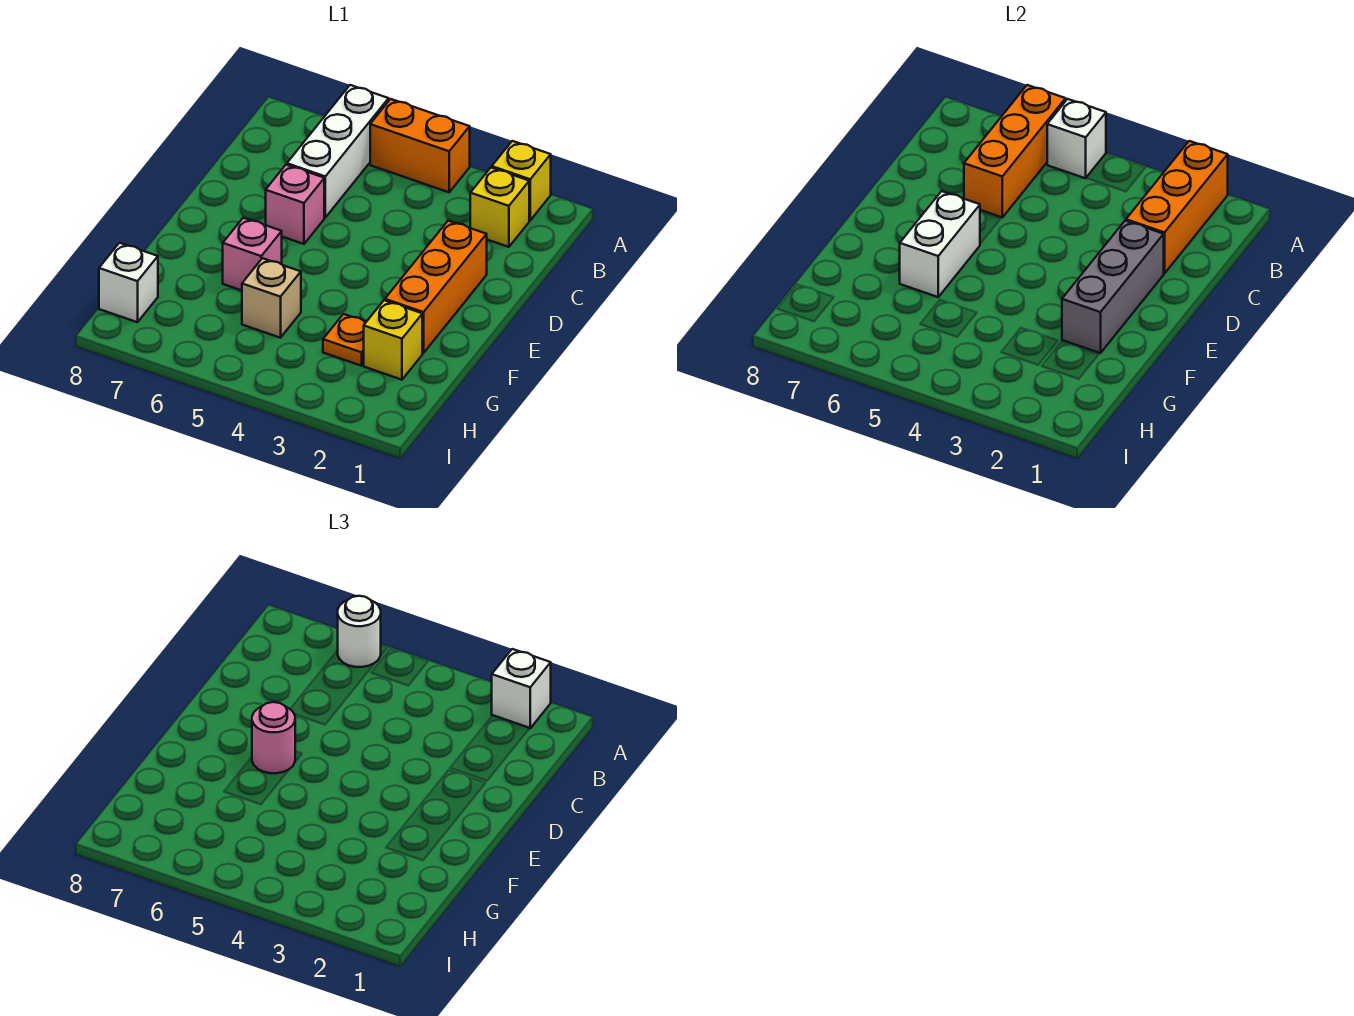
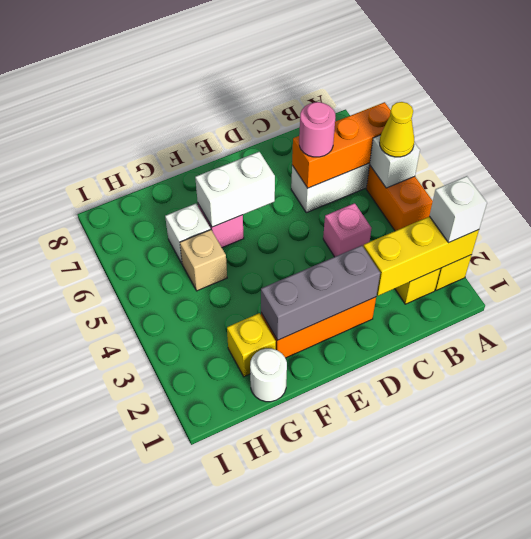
orange brick A2:C2 level 2 -> yellow brick A2:C2 level 2
none -> yellow cone A5 level 3
white round brick A6 level 3 -> white round brick G1 level 1
pink brick D6 level 1 -> pink brick C4 level 1
pink round brick E6 level 3 -> pink round brick C6 level 3
orange plate G3 level 1 -> none
white brick H8 level 1 -> white brick G6 level 1

